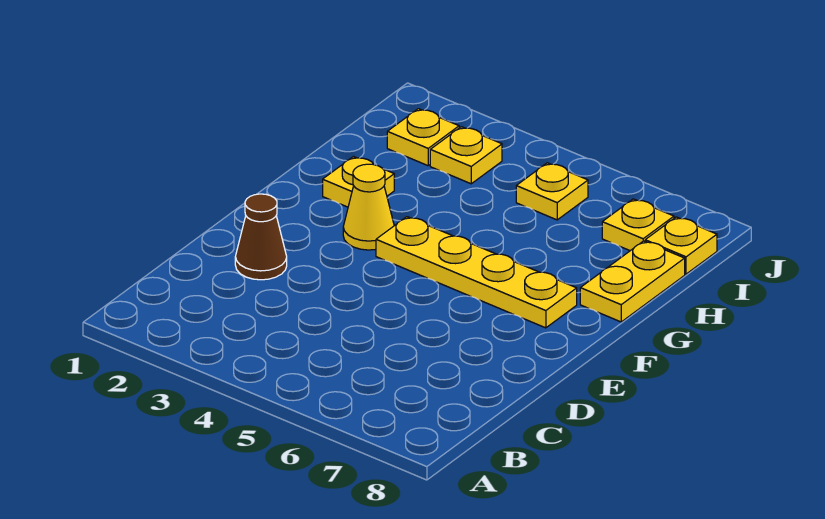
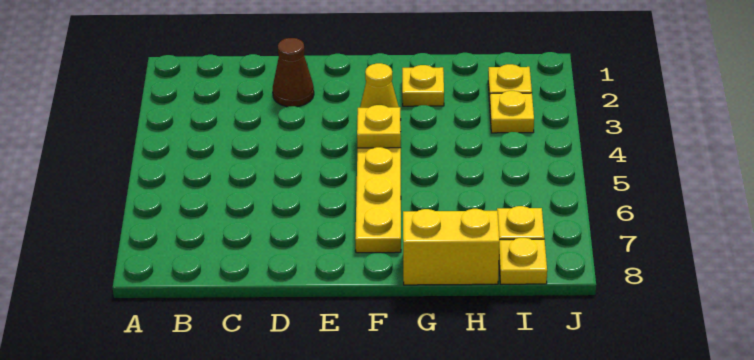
yellow plate G8:H8 level 1 -> yellow brick G8:H8 level 1
yellow plate I5 level 1 -> yellow plate F4 level 2

